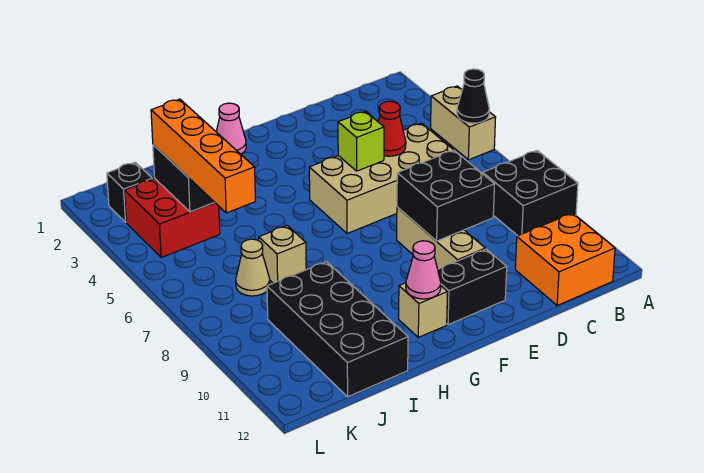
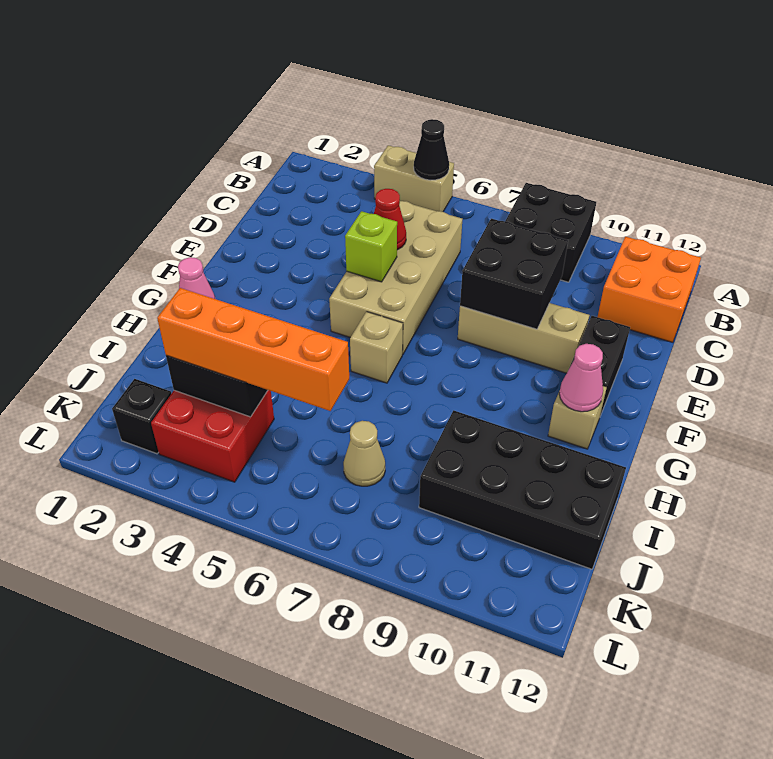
tan brick I7 level 1 -> tan brick G6 level 1

